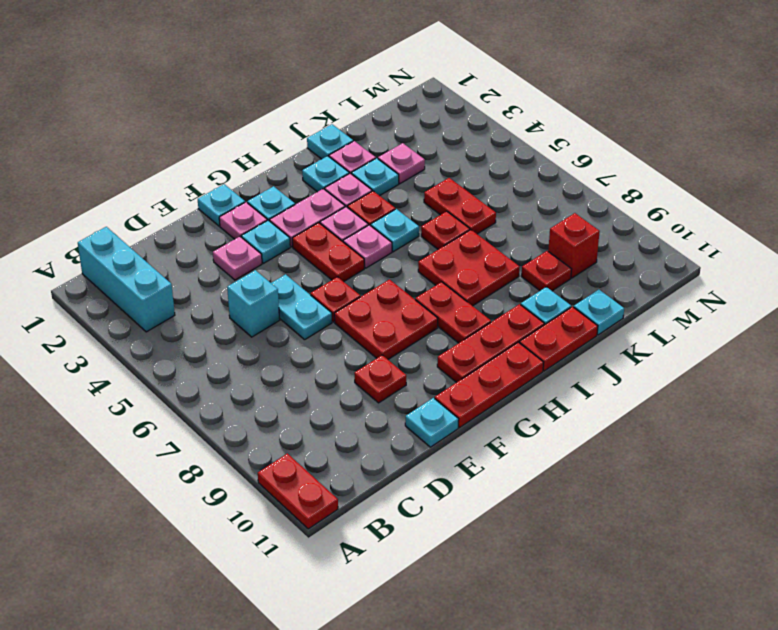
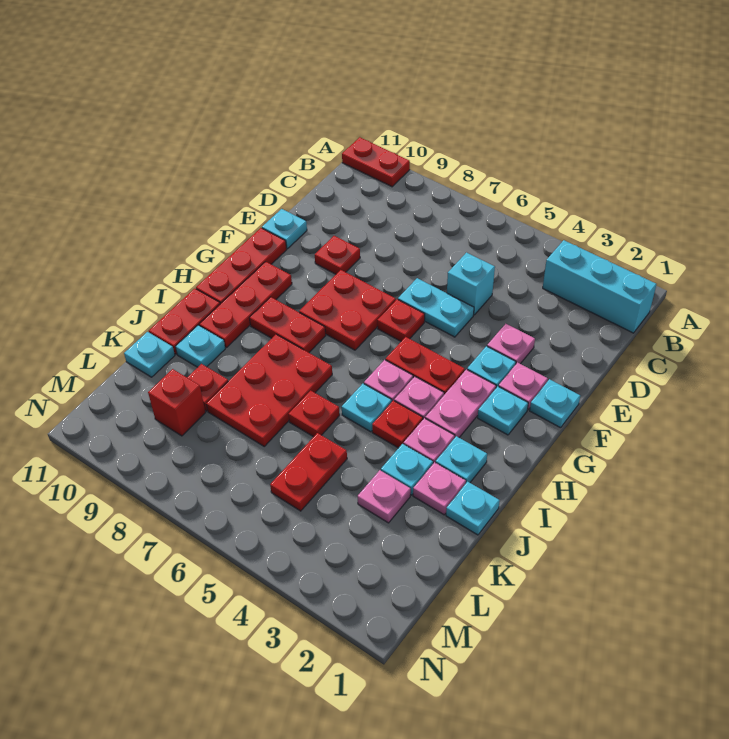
red plate I7:J8 level 1 -> red plate I7:K8 level 1
red plate K5:K6 level 1 -> red plate K5:L5 level 1

